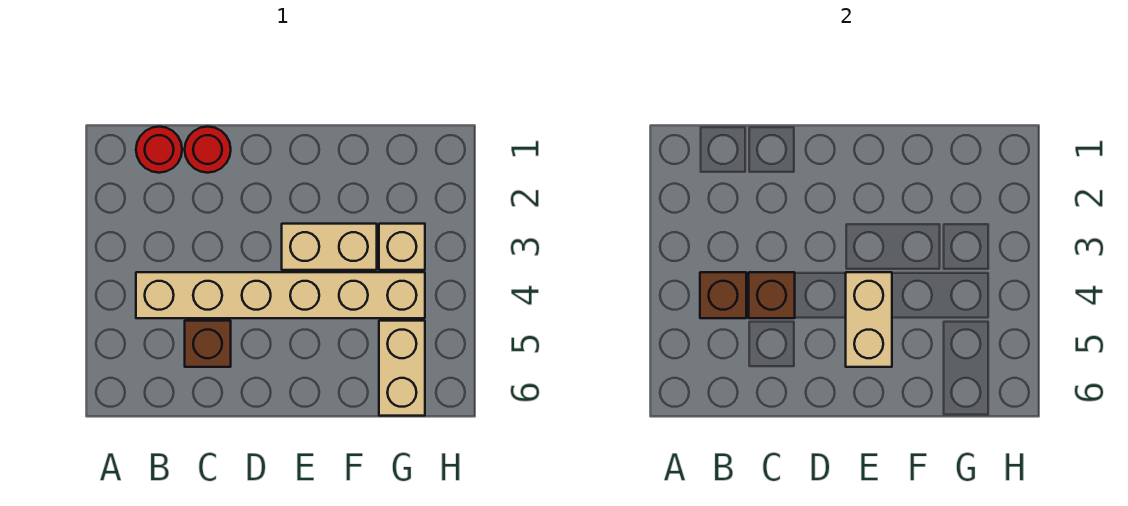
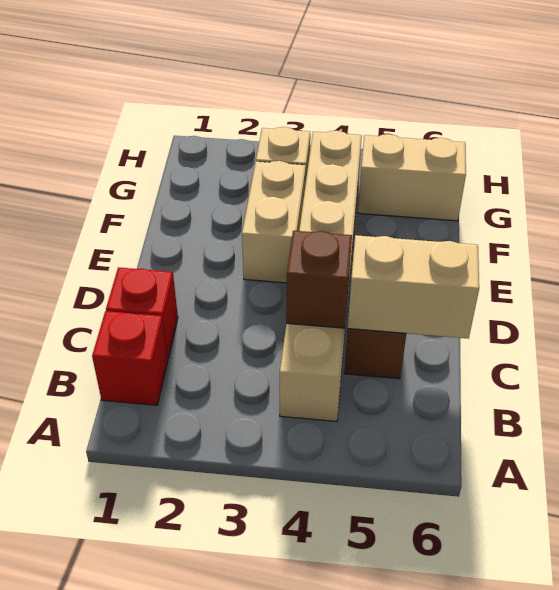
red round brick B1 level 1 -> red brick B1 level 1
brown brick B4 level 2 -> none
red round brick C1 level 1 -> red brick C1 level 1
tan brick E4:E5 level 2 -> tan brick C5:C6 level 2

